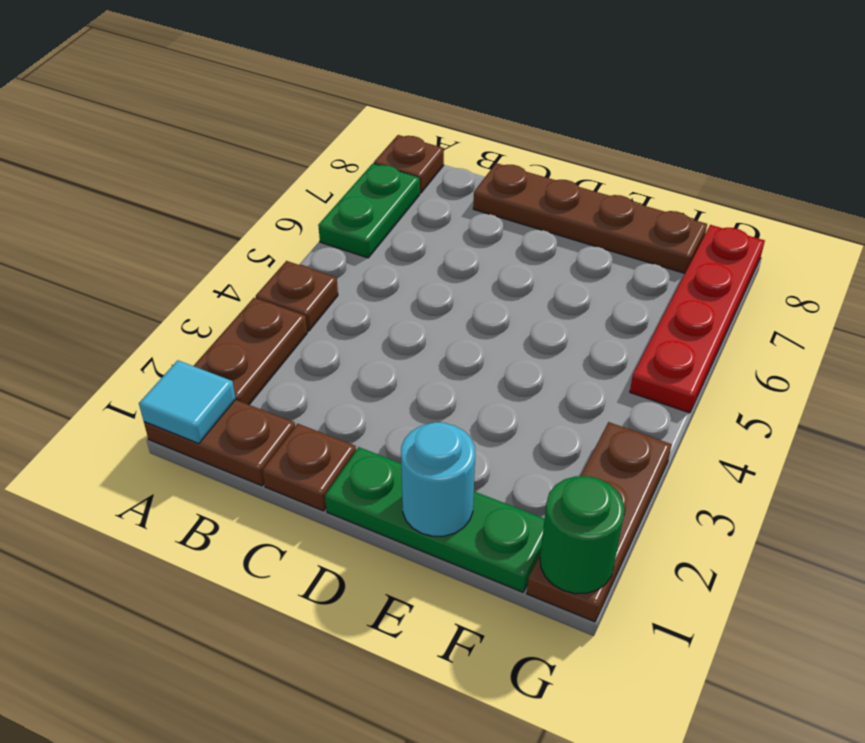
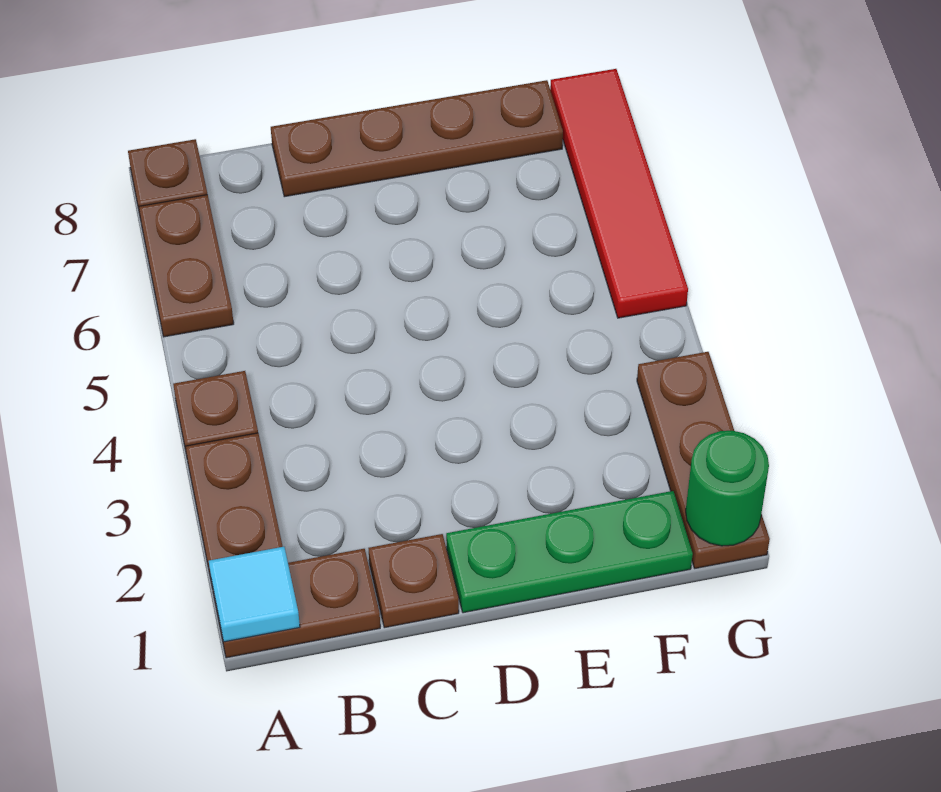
green plate A6:A7 level 1 -> brown plate A6:A7 level 1
cyan round brick E1 level 2 -> none
red plate G5:G8 level 1 -> red tile G5:G8 level 1

